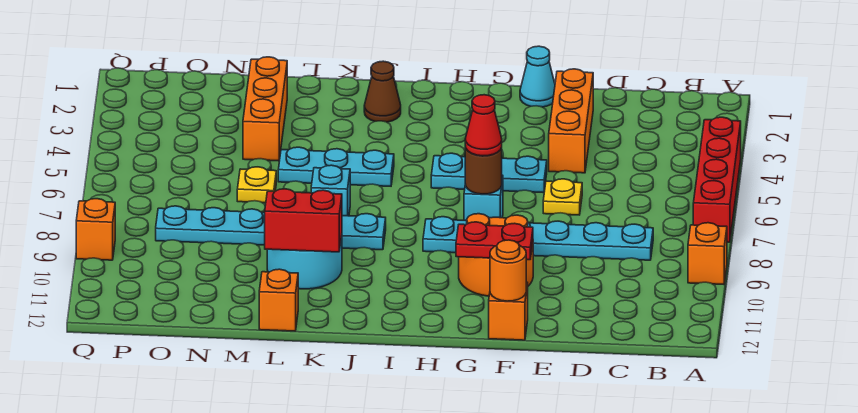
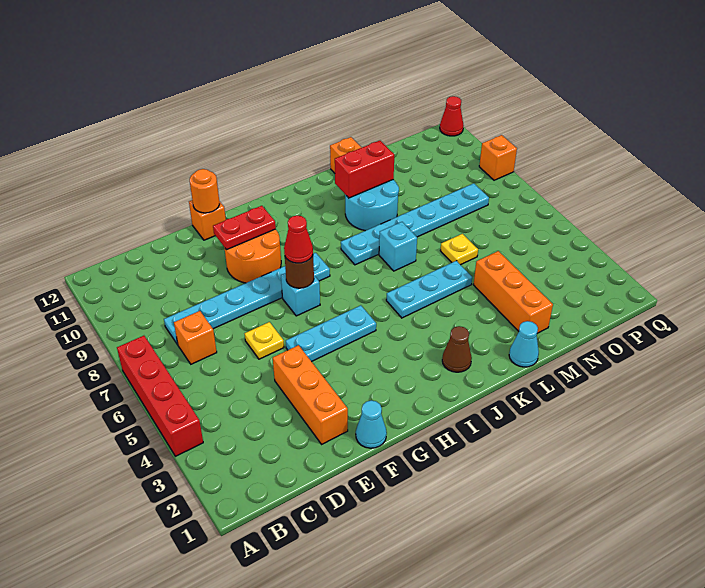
orange brick A9 level 1 -> orange brick C7 level 1
none -> cyan cone L1 level 1
none -> red cone Q12 level 1

